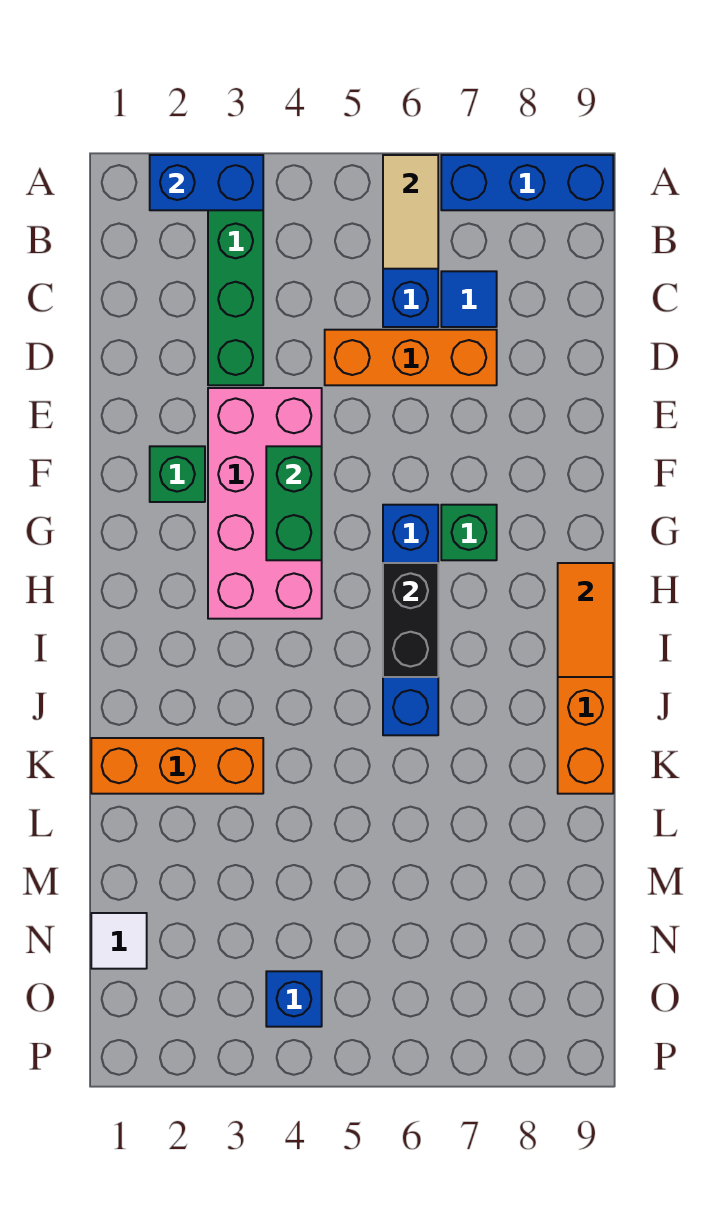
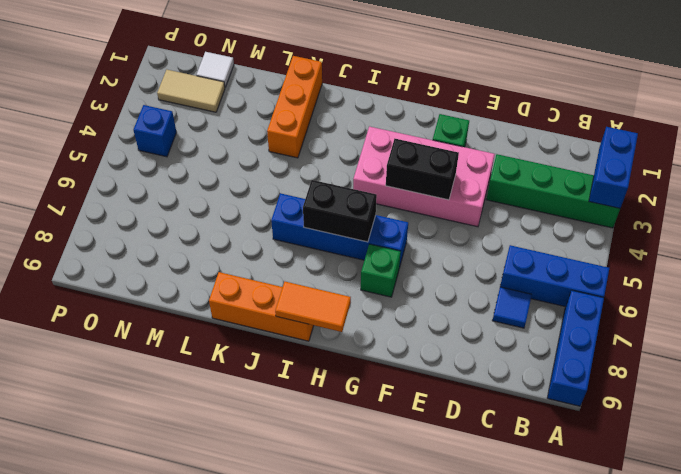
tan tile A6:B6 level 2 -> tan tile N2:O2 level 1
orange brick D5:D7 level 1 -> none
green brick F4:G4 level 2 -> black brick F4:G4 level 2

